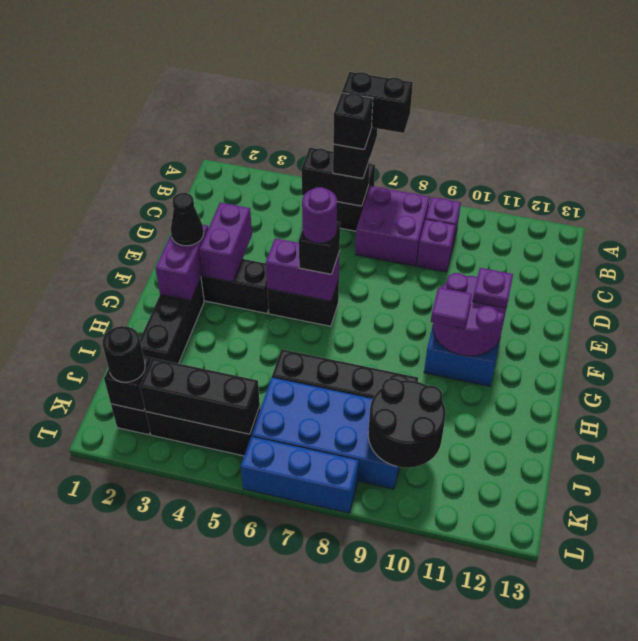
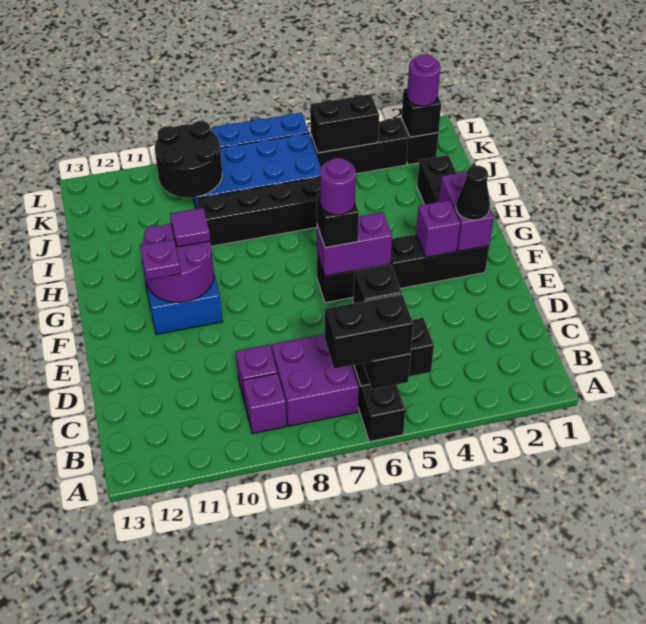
purple brick E3:F3 level 2 -> purple brick F3 level 2
black round brick K2 level 3 -> purple round brick K2 level 3
black brick K3:K5 level 2 -> black brick K4:K5 level 2

